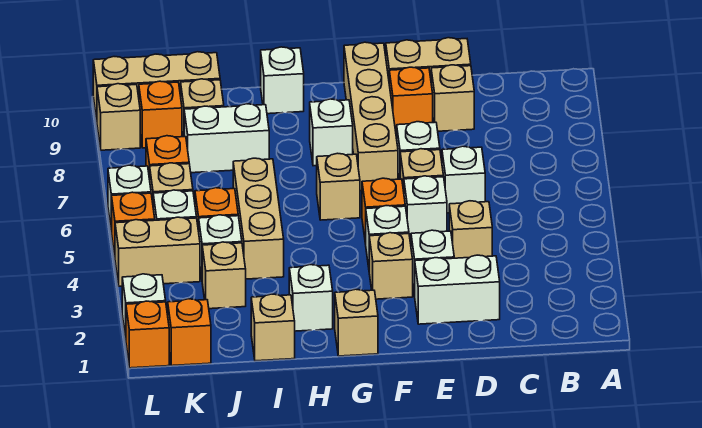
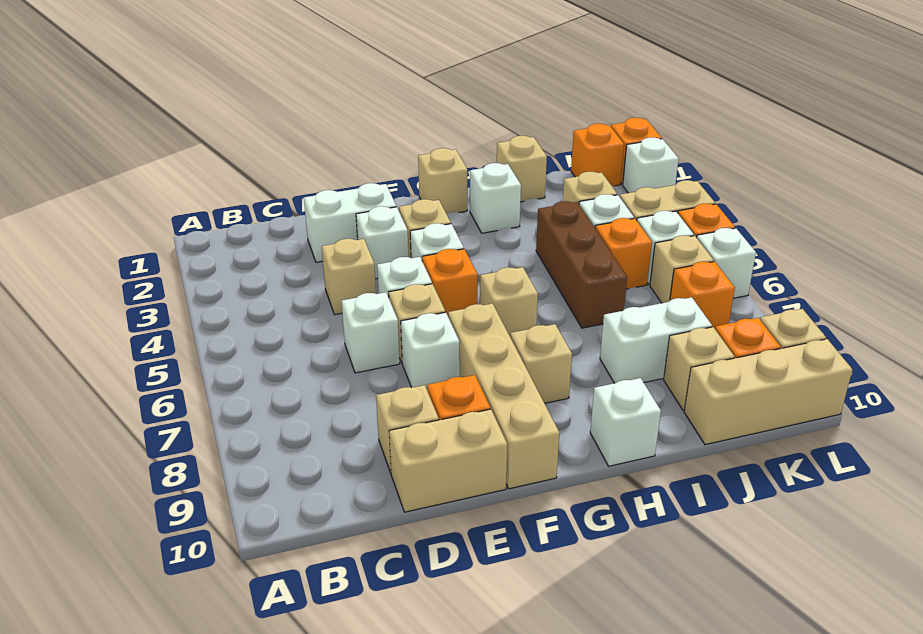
white brick G8 level 1 -> tan brick G8 level 1
tan brick I4:I6 level 1 -> brown brick I4:I6 level 1

